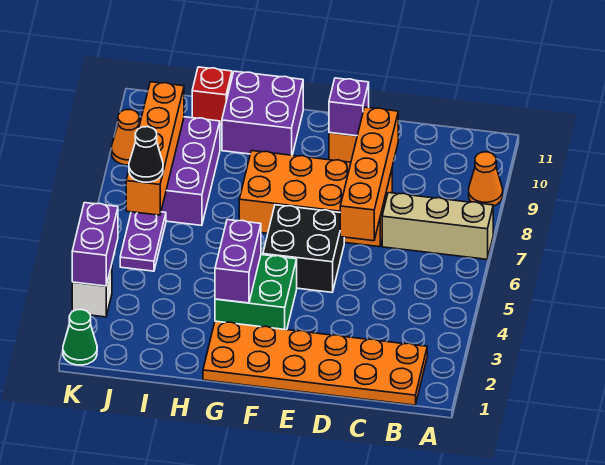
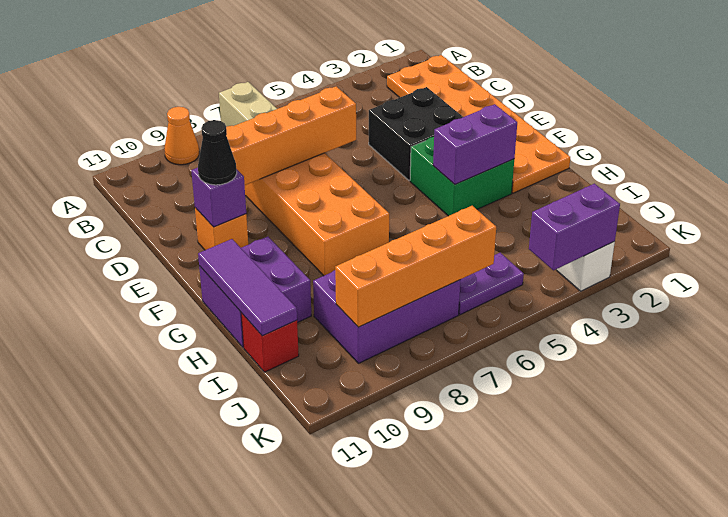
black brick E5:F6 level 1 -> black brick D3:E4 level 1
none -> purple tile G11:I11 level 2
black cone J6 level 3 -> black cone E10 level 3
green cone K1 level 1 -> none
orange cone K9 level 1 -> none

